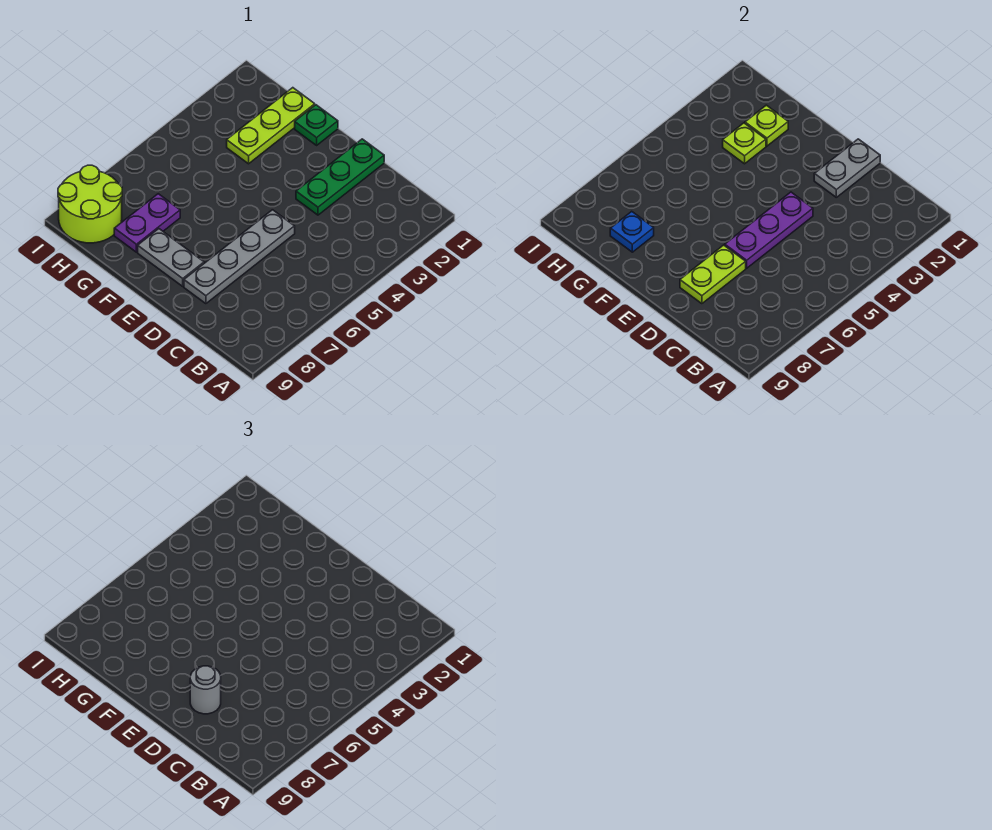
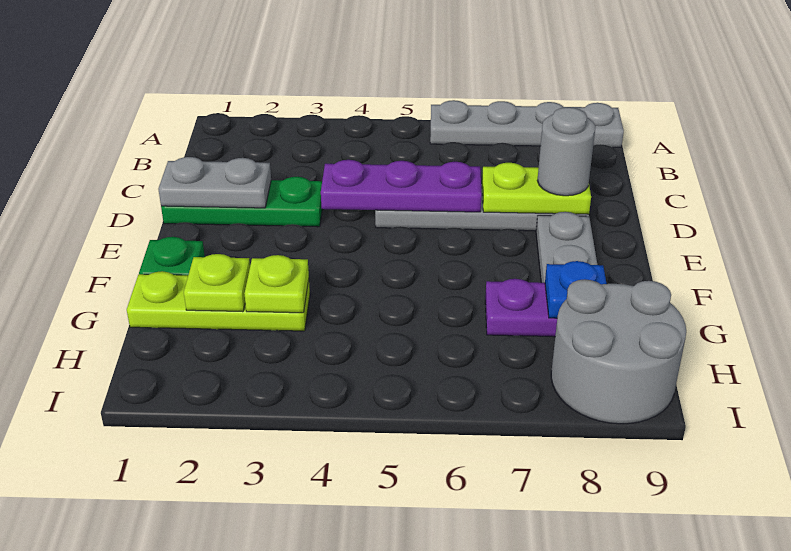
none -> grey plate A6:A9 level 1
lime round brick H8:I9 level 1 -> grey round brick H8:I9 level 1

